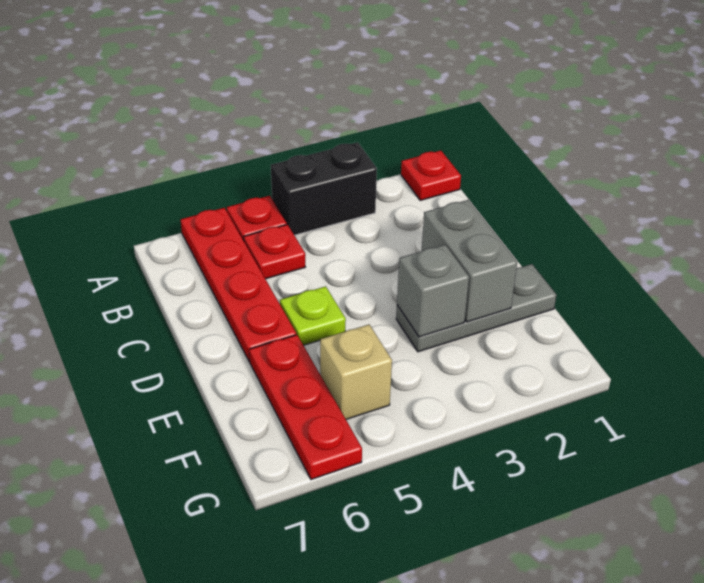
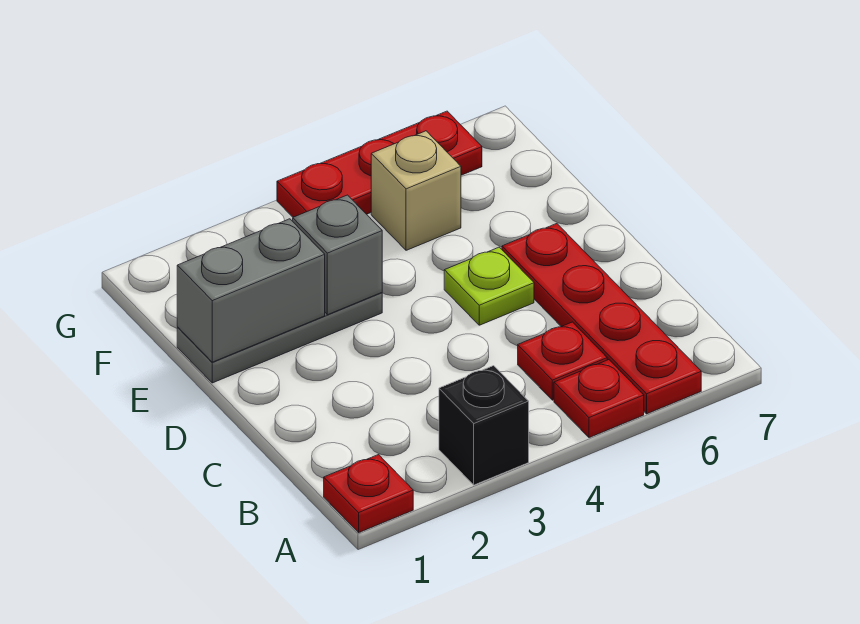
black brick A3:A4 level 1 -> black brick A3 level 1
grey brick D2:E2 level 2 -> grey brick E1:E2 level 2
red plate E6:G6 level 1 -> red plate G4:G6 level 1

